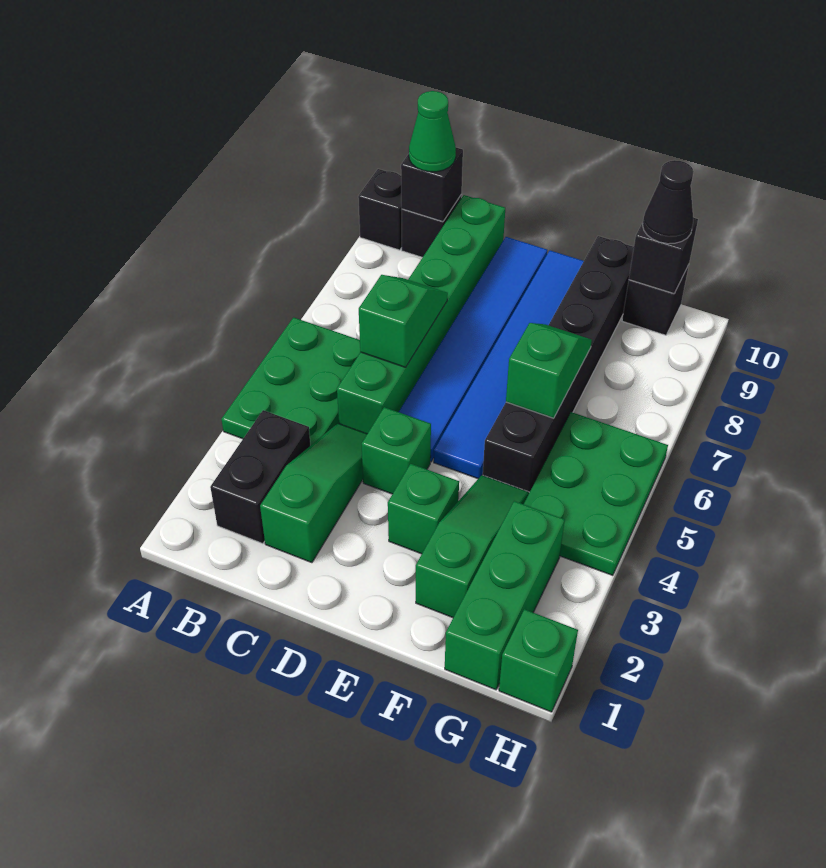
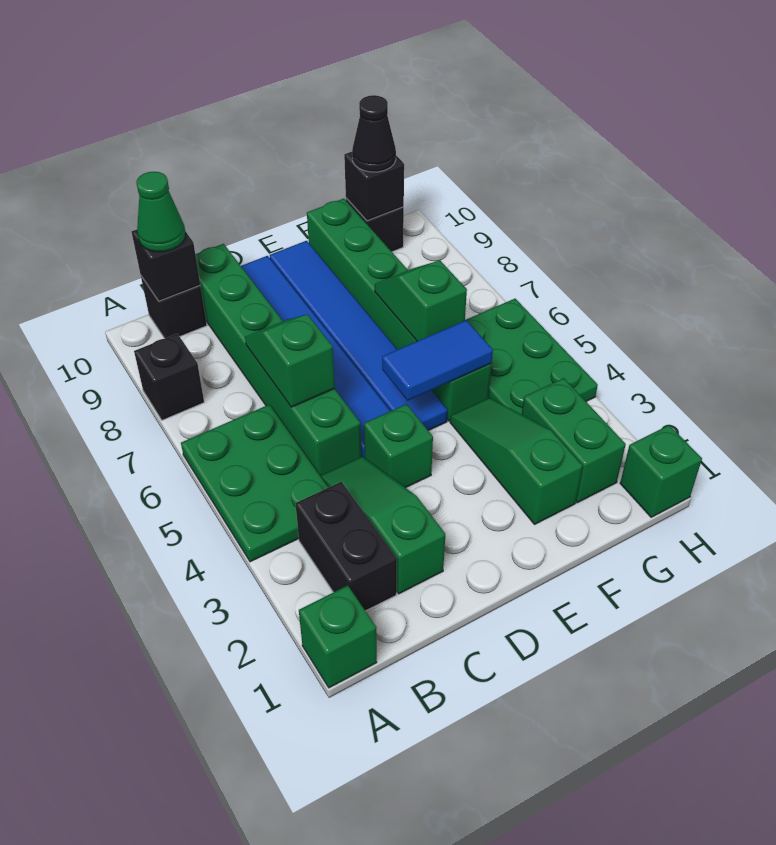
black brick A10 level 1 -> black brick A8 level 1
green brick E3 level 1 -> green brick A1 level 1
none -> blue tile E5:F5 level 2
black brick F5:F10 level 1 -> green brick F5:F10 level 1
green brick G1:G3 level 1 -> green brick G2:G3 level 1

